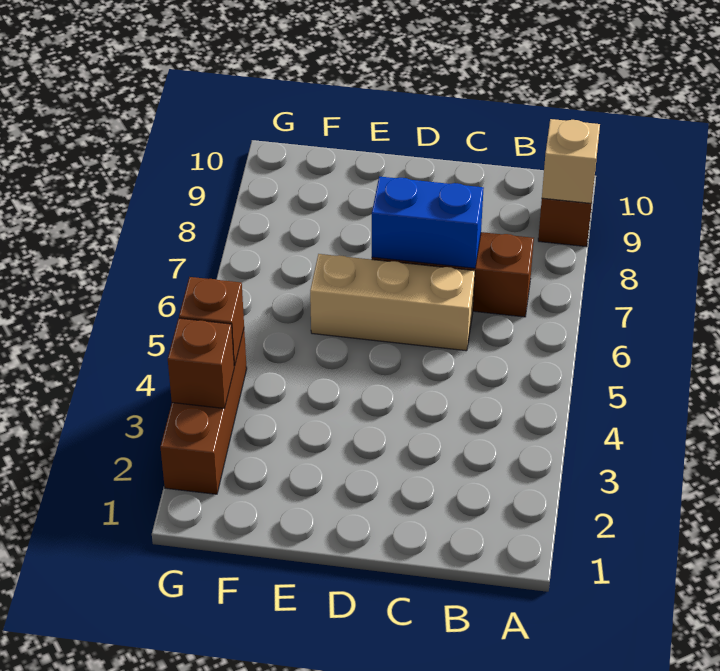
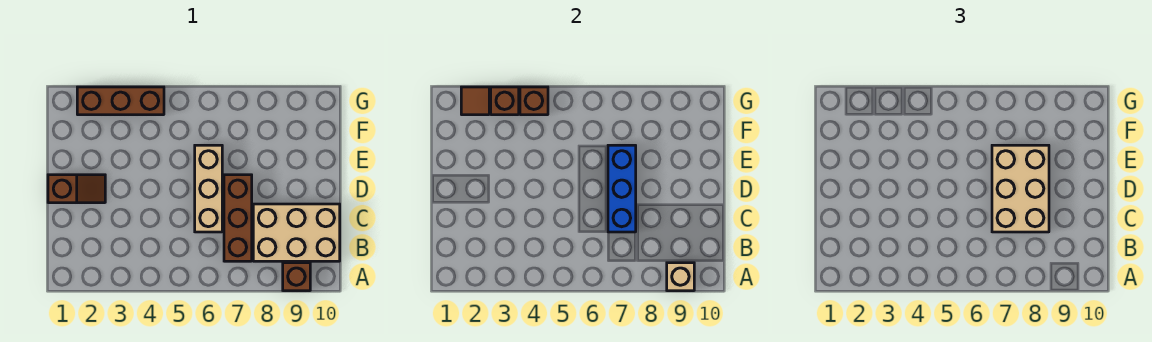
none -> tan brick B8:C10 level 1
blue brick C7:D7 level 2 -> blue brick C7:E7 level 2
none -> tan brick C7:E8 level 3
none -> brown slope D1:D2 level 1 top 1
none -> brown tile G2 level 2

